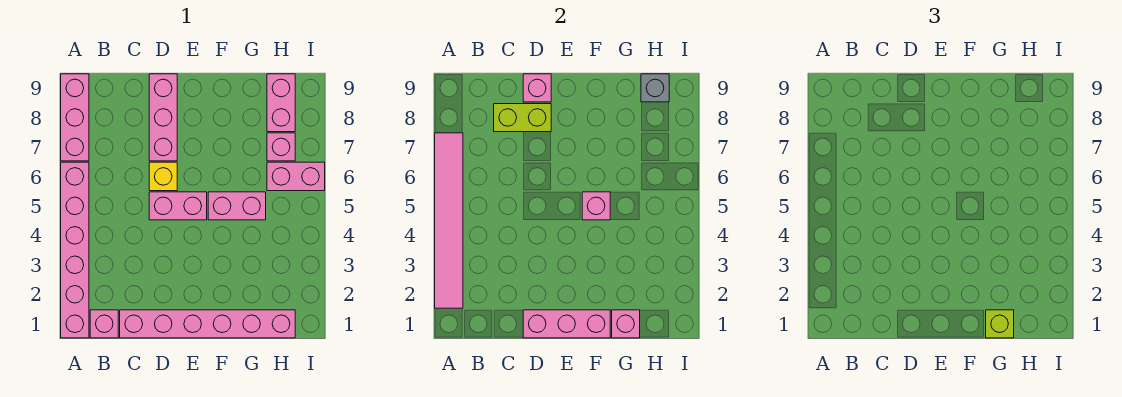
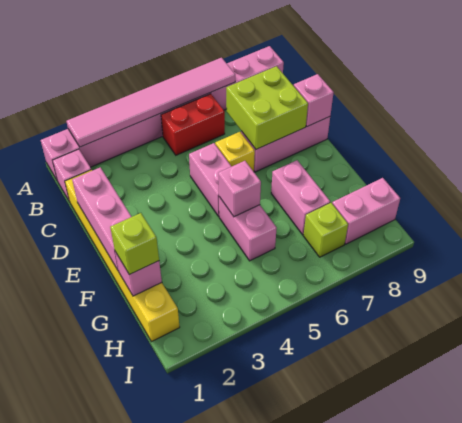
none -> red brick B5:B6 level 1
pink brick C1:H1 level 1 -> yellow brick C1:H1 level 1
lime brick C8:D8 level 2 -> lime brick C7:D8 level 2
pink brick H6:I6 level 1 -> pink brick F7:G7 level 1
pink brick H7 level 1 -> lime brick H7 level 1
grey brick H9 level 2 -> none

